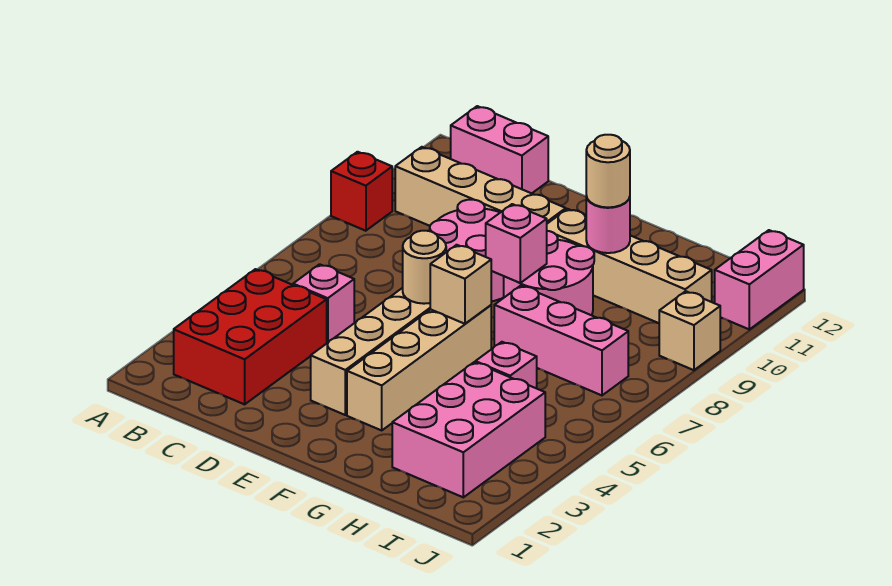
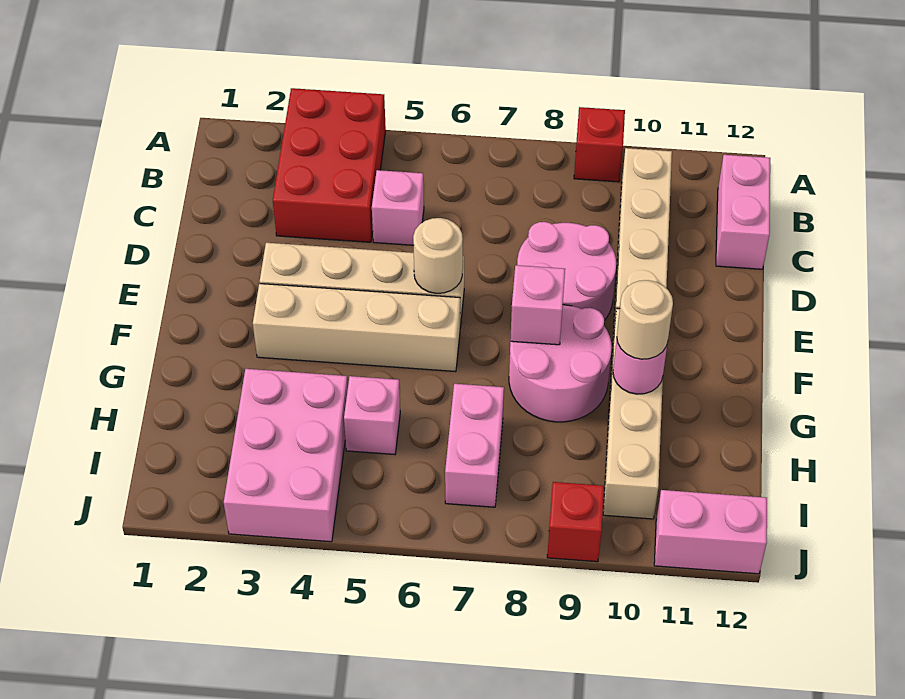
red brick B2:C4 level 1 -> red brick A3:C4 level 1
tan brick F6 level 2 -> none
pink brick G7:I7 level 1 -> pink brick H7:I7 level 1
pink brick H2:I4 level 1 -> pink brick H3:J4 level 1
tan brick J9 level 1 -> red brick J9 level 1

